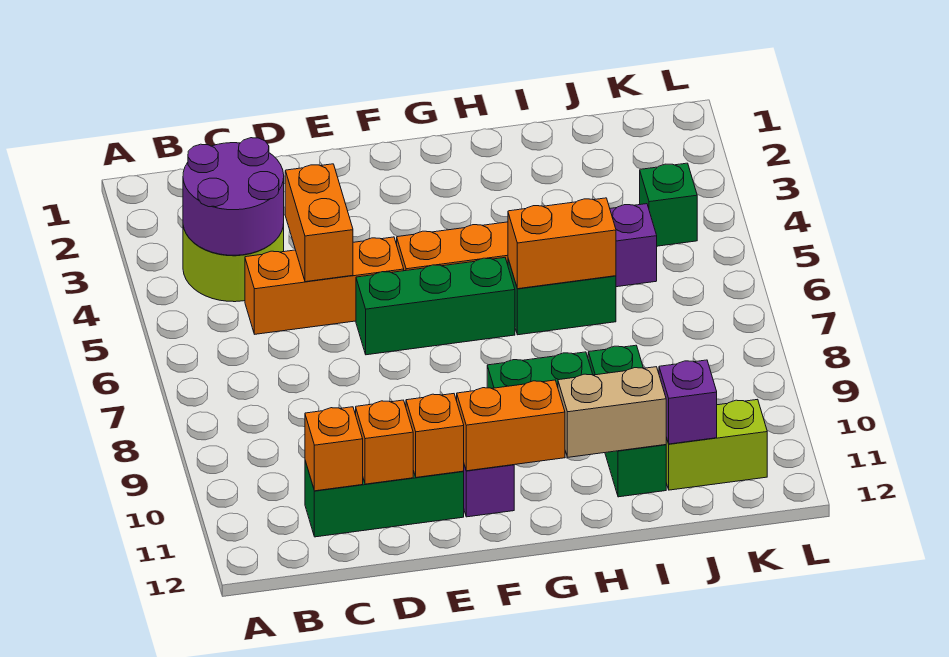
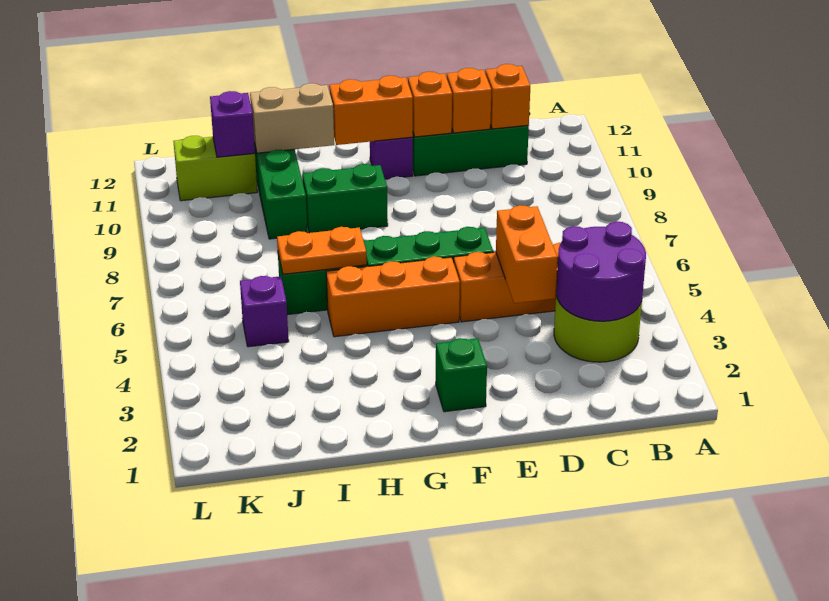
orange brick H6:I6 level 2 -> orange plate H6:I6 level 2
green brick K4 level 1 -> green brick F2 level 1

